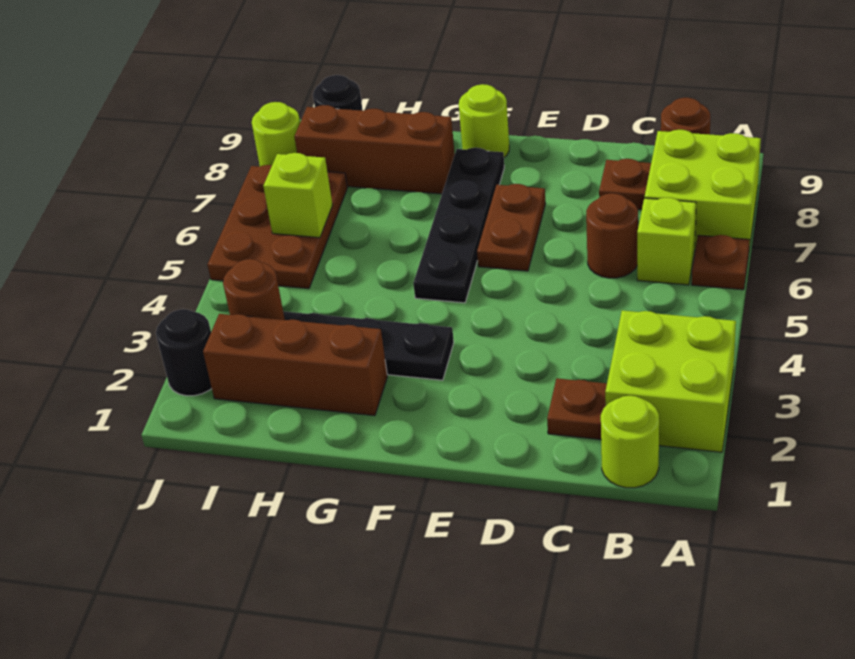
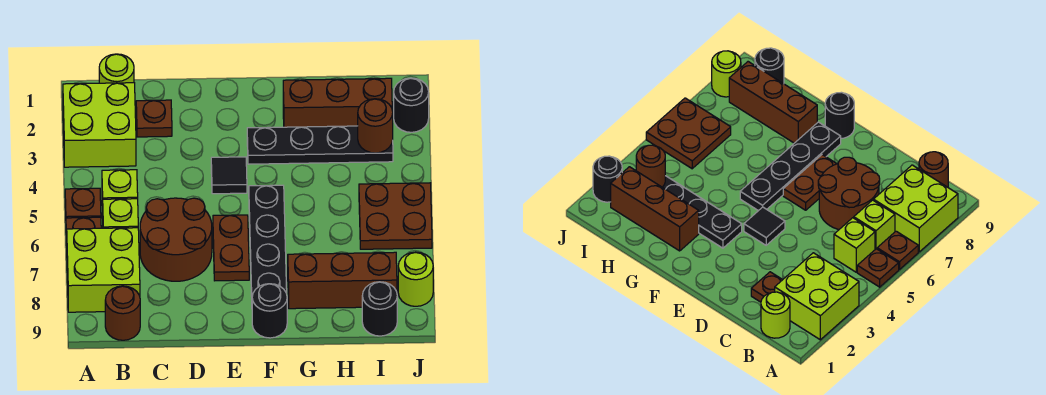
brown round brick C6 level 1 -> brown round brick C6:D7 level 1
brown plate C8 level 1 -> brown plate A5 level 1
none -> black tile E4 level 1
lime round brick F9 level 1 -> black round brick F9 level 1
brown plate I5:J7 level 1 -> brown plate I5:J6 level 1
lime brick I6 level 2 -> lime brick B5 level 1

